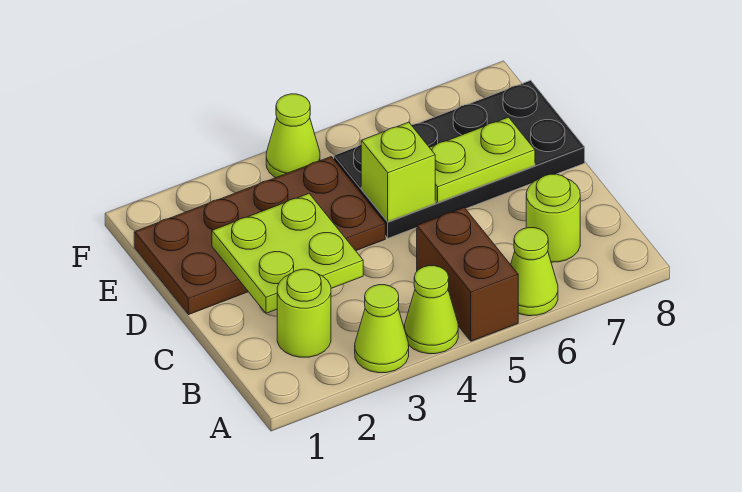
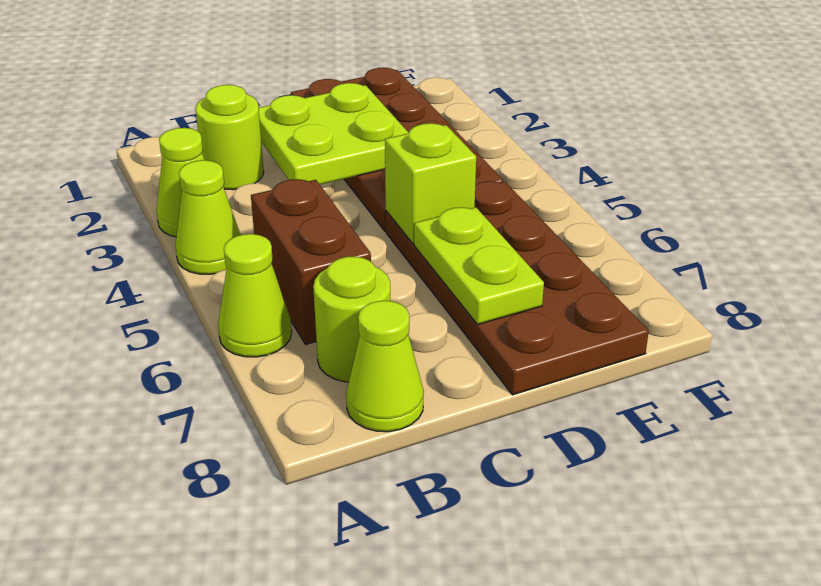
brown brick A5:B5 level 1 -> brown brick B5:B6 level 1
black plate D5:E8 level 1 -> brown plate D5:E8 level 1
lime cone F4 level 1 -> lime cone B8 level 1

